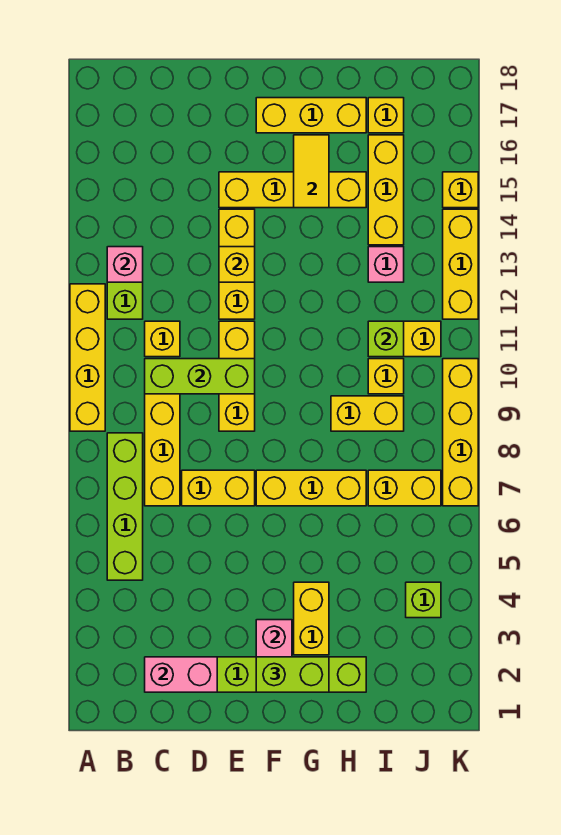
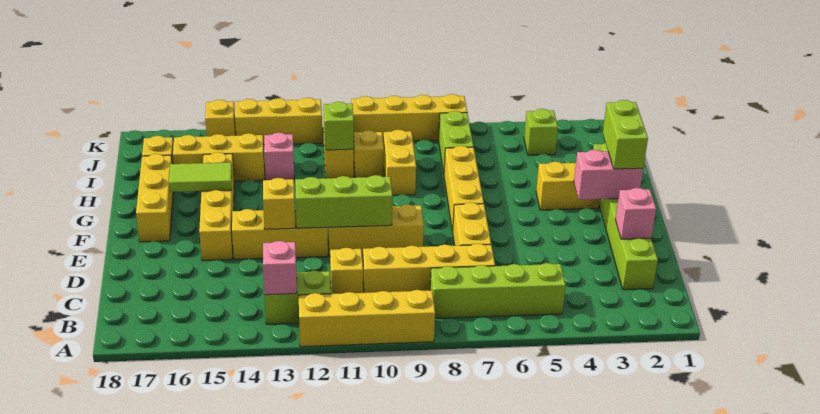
pink brick C2:D2 level 2 -> pink brick D2 level 2
lime brick C10:E10 level 2 -> lime brick E10:E12 level 2
yellow tile G15:G16 level 2 -> lime tile G15:G16 level 2
yellow brick I7:J7 level 1 -> lime brick I7:J7 level 1

